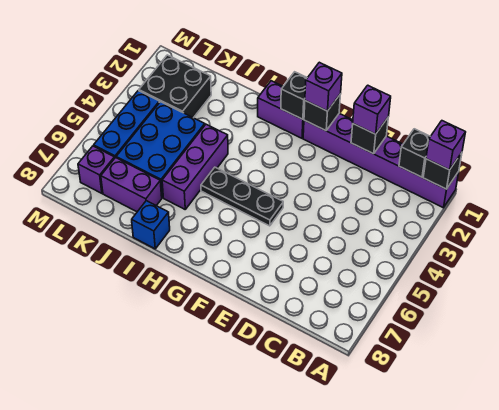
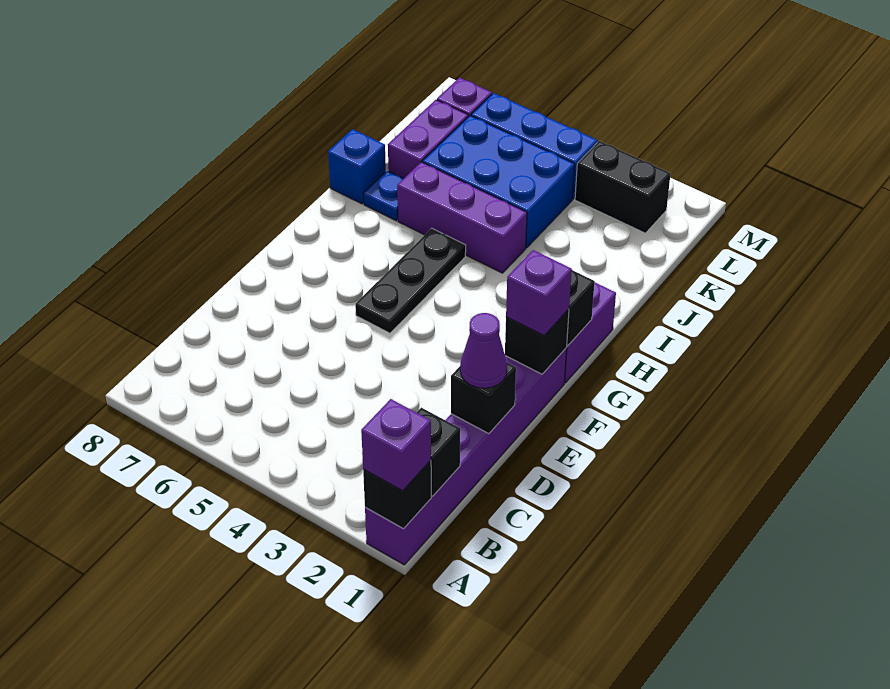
purple brick D1 level 3 -> purple cone D1 level 3
none -> blue plate I7 level 1
black brick K2:L3 level 1 -> black brick L2:L3 level 1

